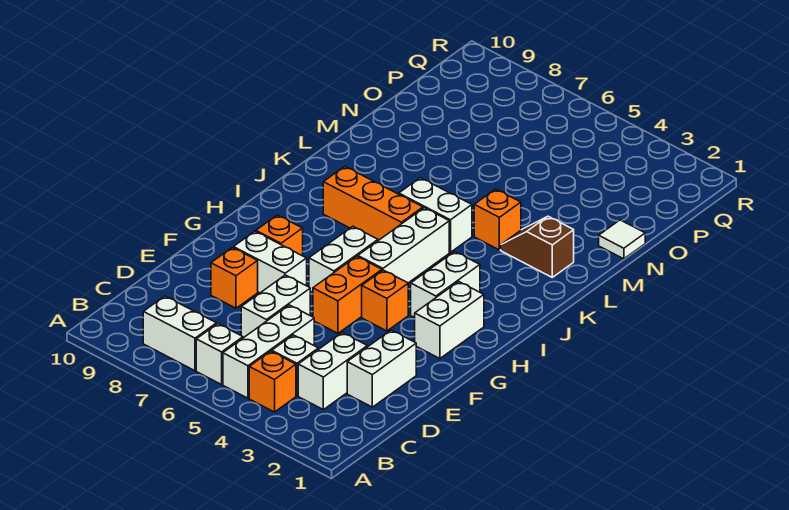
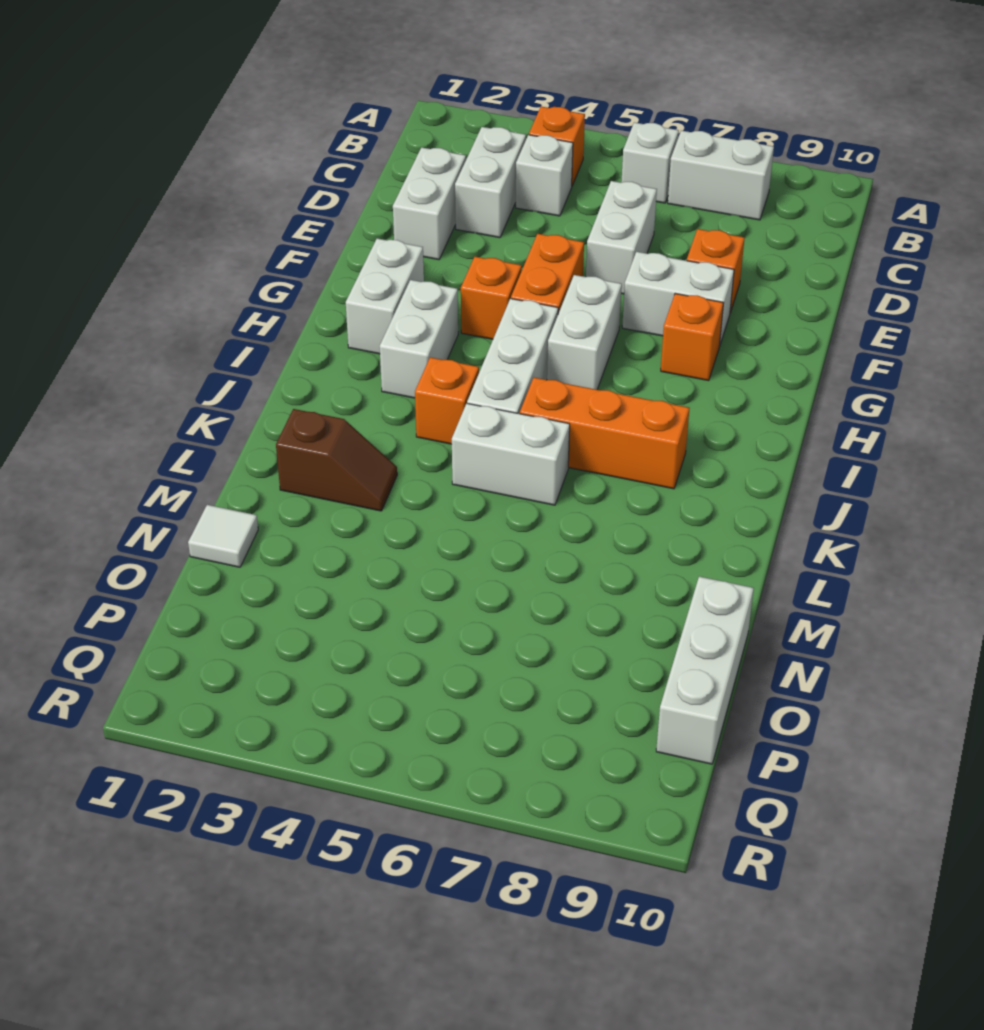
white brick B5:D5 level 1 -> white brick N10:P10 level 1
orange brick L4 level 1 -> orange brick J4 level 1

